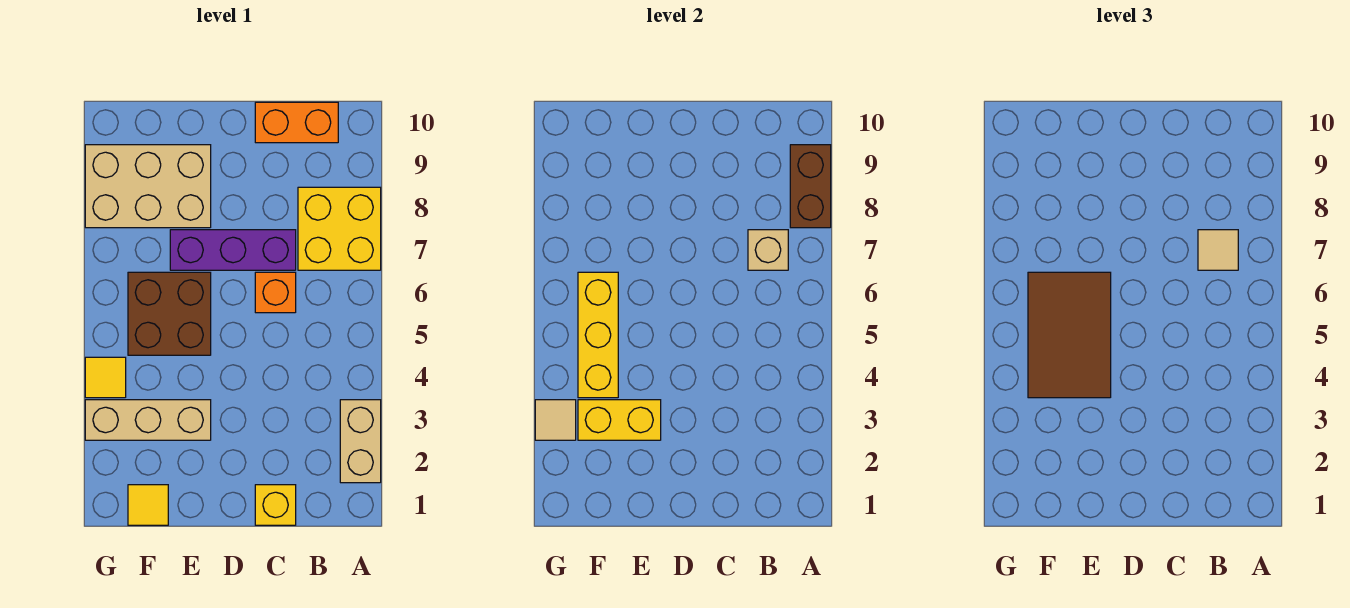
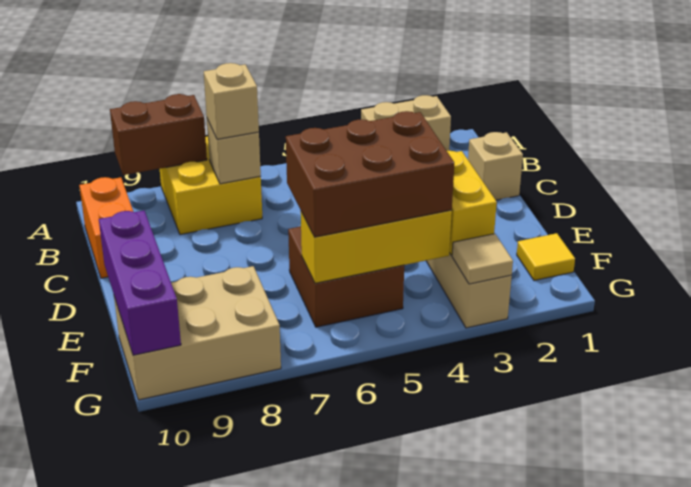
tan tile B7 level 3 -> tan brick B7 level 3
yellow brick C1 level 1 -> tan brick C1 level 1
orange brick C6 level 1 -> none
purple brick C7:E7 level 1 -> purple brick E10:G10 level 2
brown tile E4:F6 level 3 -> brown brick E4:F6 level 3
tan brick E8:G9 level 1 -> tan brick F8:G10 level 1
yellow tile G4 level 1 -> none

